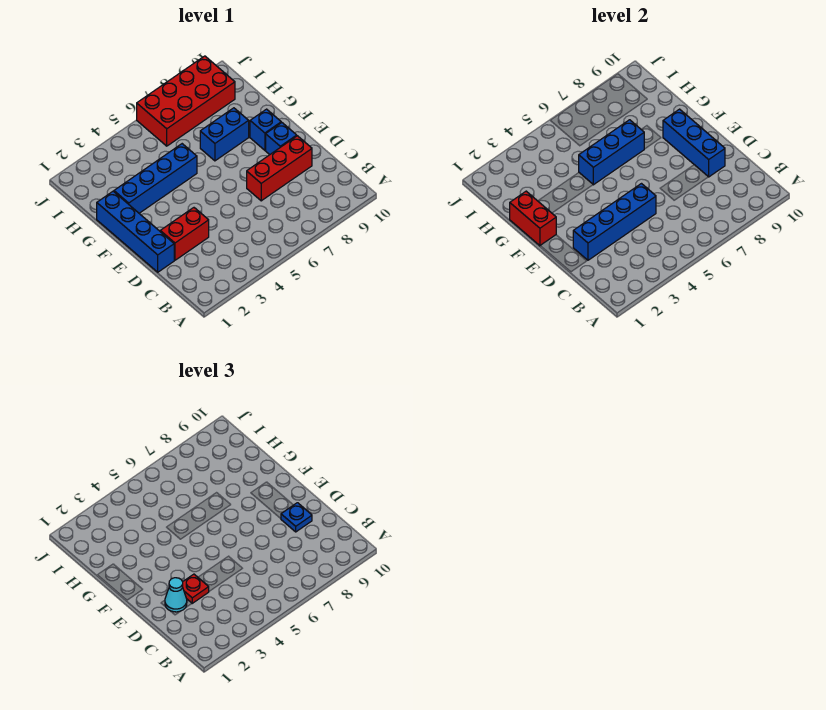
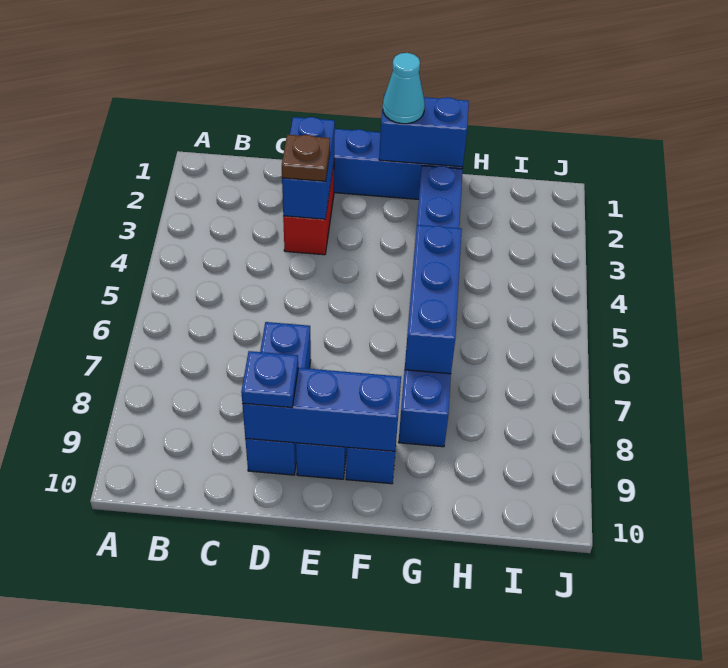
blue brick D2:D5 level 2 -> blue brick D2:D3 level 2
cyan cone D2 level 3 -> cyan cone F1 level 3
red plate D3 level 3 -> brown plate D3 level 3
red brick D7:D9 level 1 -> blue brick D7:D9 level 1
red brick F1:G1 level 2 -> blue brick F1:G1 level 2
red brick I6:J9 level 1 -> none

